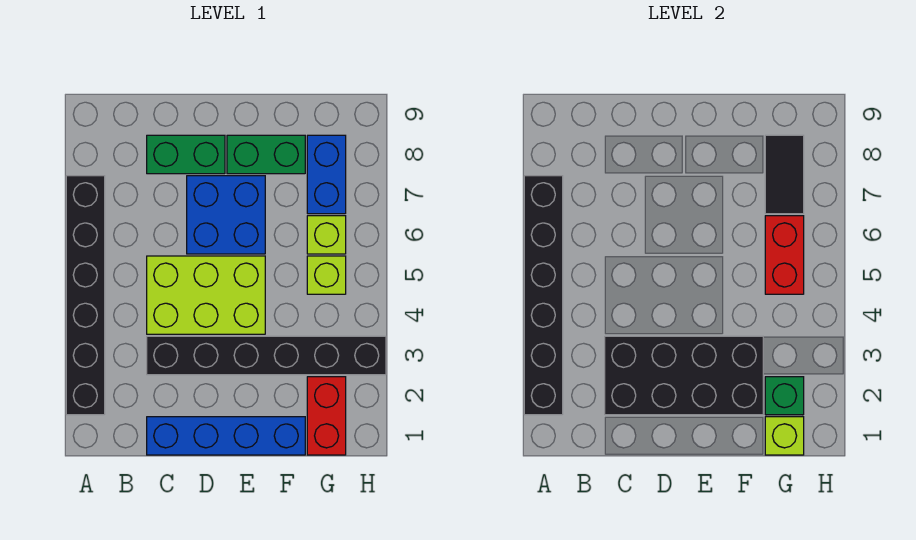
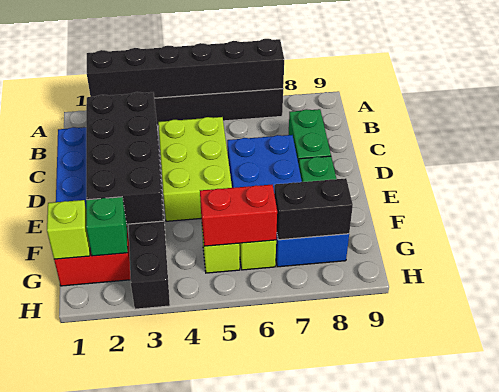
black tile G7:G8 level 2 -> black brick G7:G8 level 2

